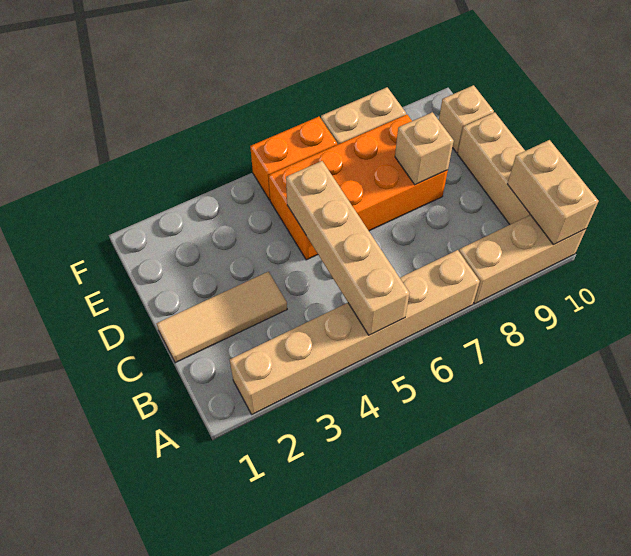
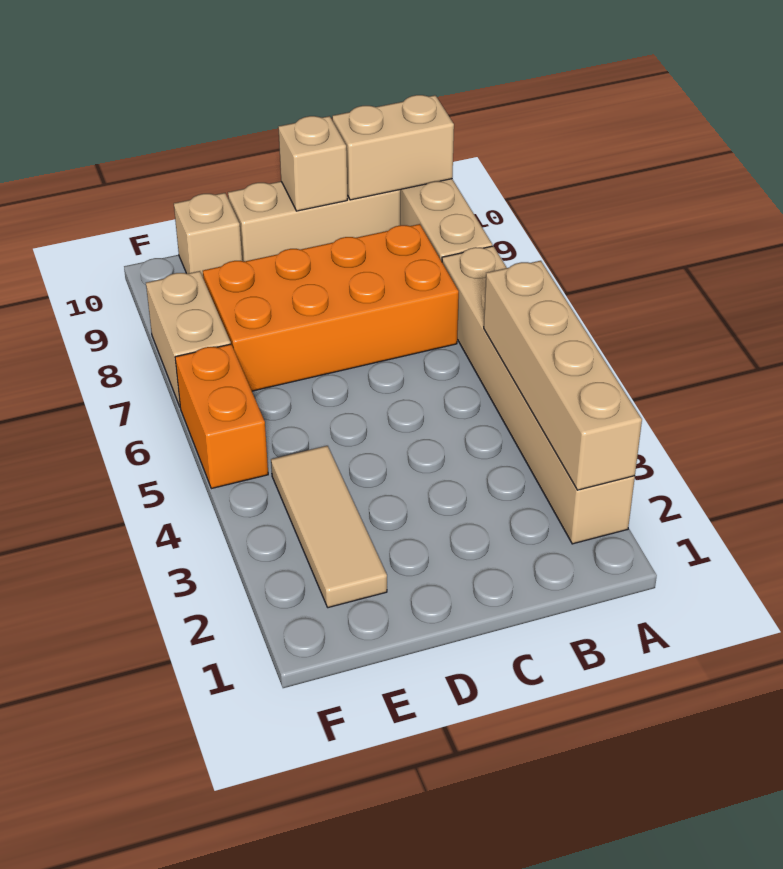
tan brick A5:D5 level 2 -> tan brick A2:A5 level 2
tan tile C1:C3 level 1 -> tan tile E2:E4 level 1
orange brick D5:E8 level 1 -> orange brick B7:E8 level 1
tan brick D8 level 2 -> tan brick C10 level 2

